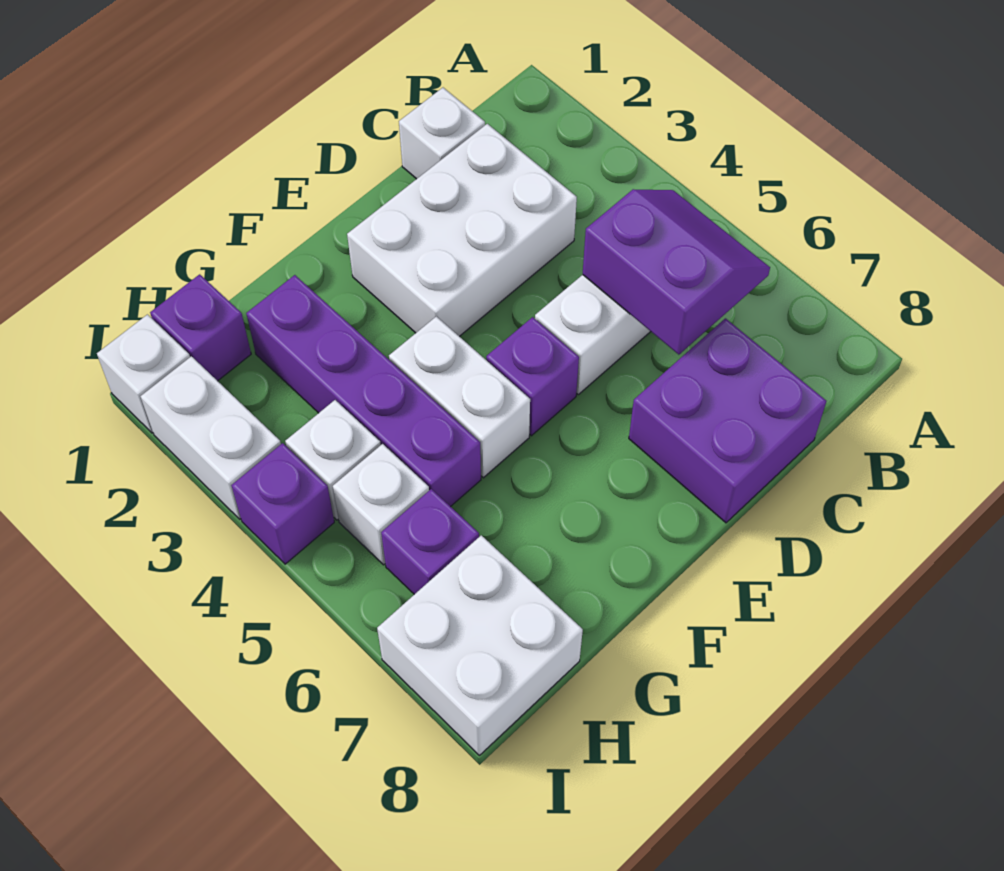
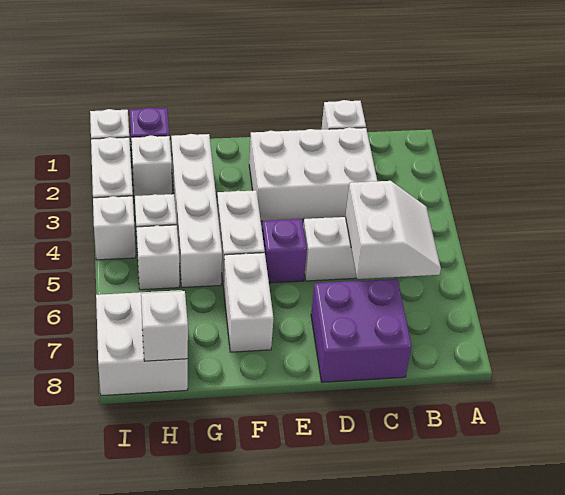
purple slope B5:C6 level 2 top C -> white slope B5:C6 level 2 top C
none -> white brick F6:F7 level 1
purple brick G2:G5 level 1 -> white brick G2:G5 level 1
none -> white brick H2 level 1
purple brick H6 level 1 -> none
none -> white brick H8 level 2
purple brick I4 level 1 -> white brick I4 level 1

